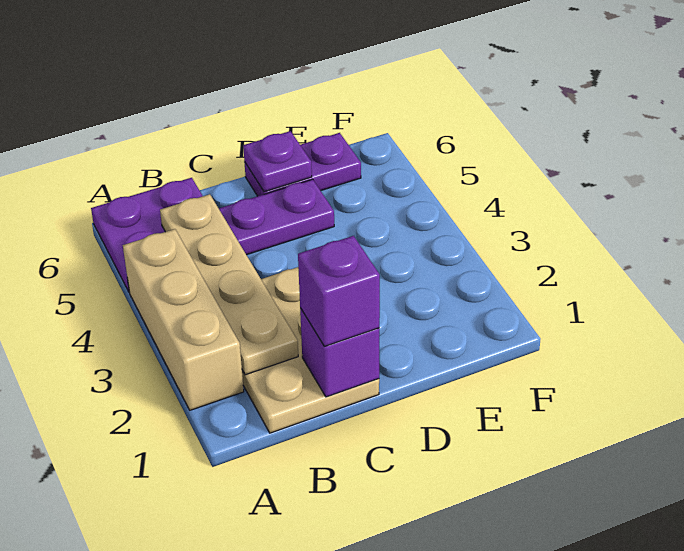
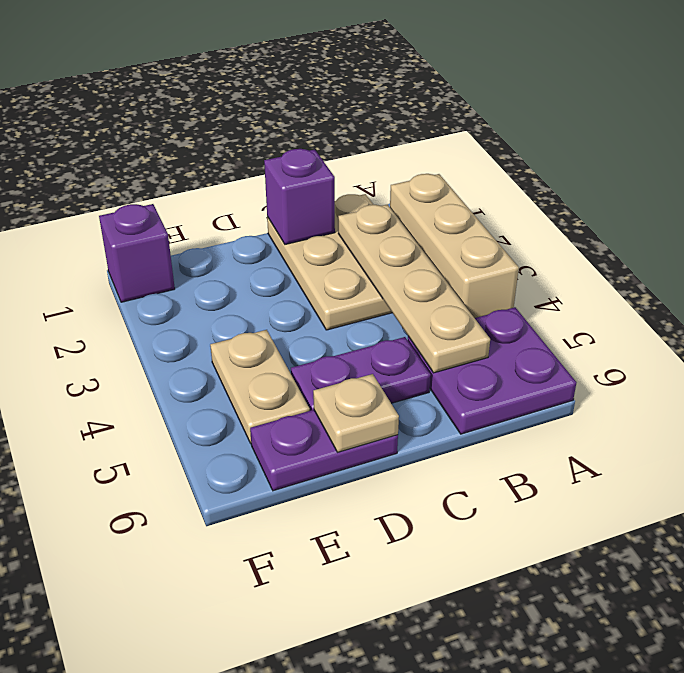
purple brick C1 level 3 -> purple brick F1 level 1
purple plate D6 level 2 -> tan plate D6 level 2
none -> tan plate E4:E5 level 1

